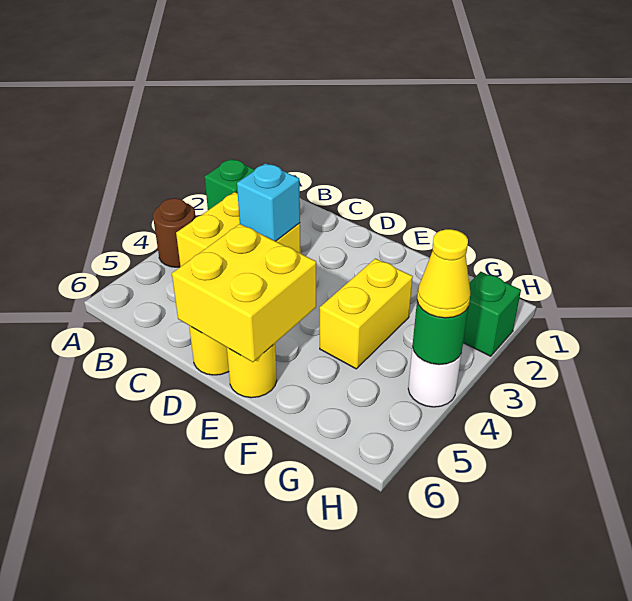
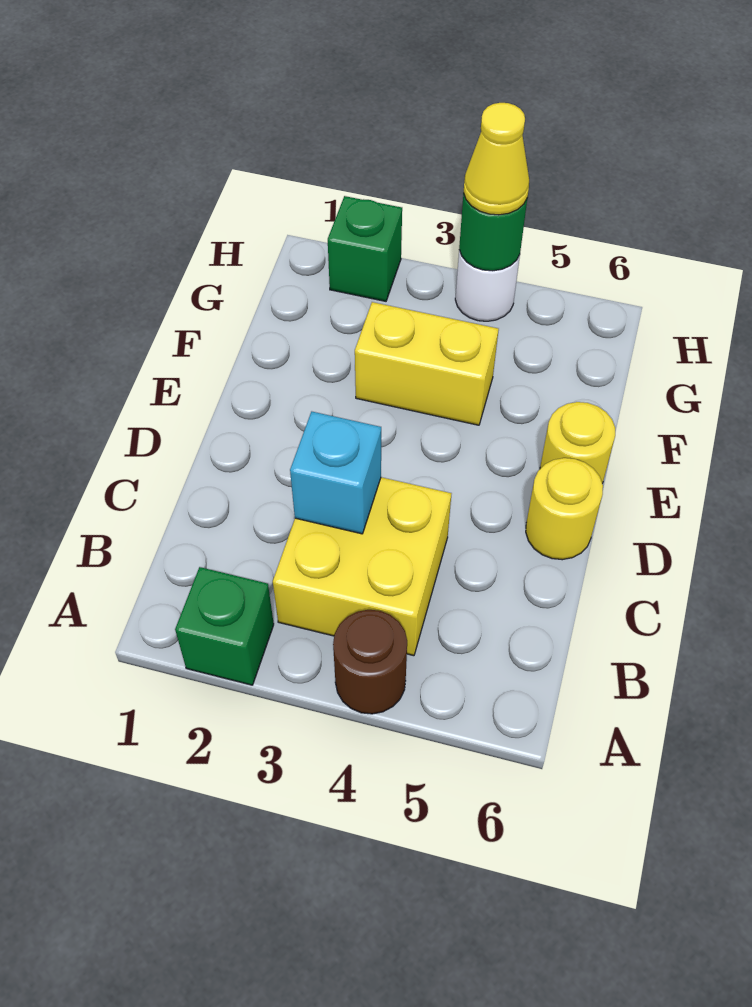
yellow brick D5:E6 level 2 -> none

